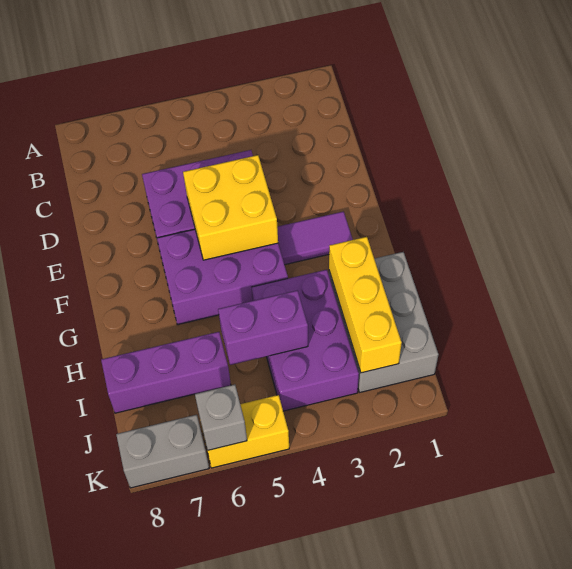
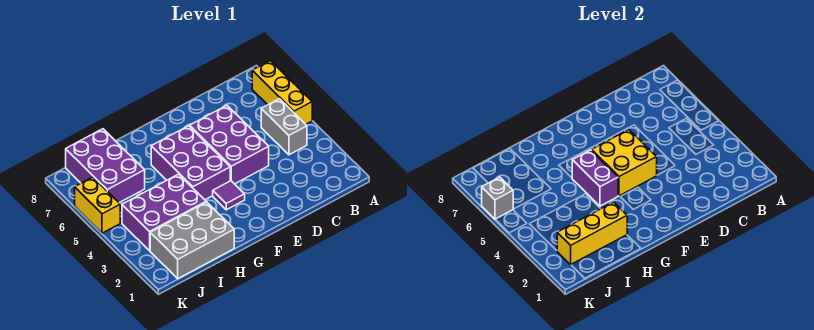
none -> yellow brick A5:A7 level 1
purple tile F2:F3 level 1 -> purple tile F3 level 1
purple brick I4:I5 level 2 -> purple brick G4:G5 level 2
purple brick I6:I8 level 1 -> purple brick I6:J8 level 1
grey brick K7:K8 level 1 -> grey brick B4:B5 level 1

